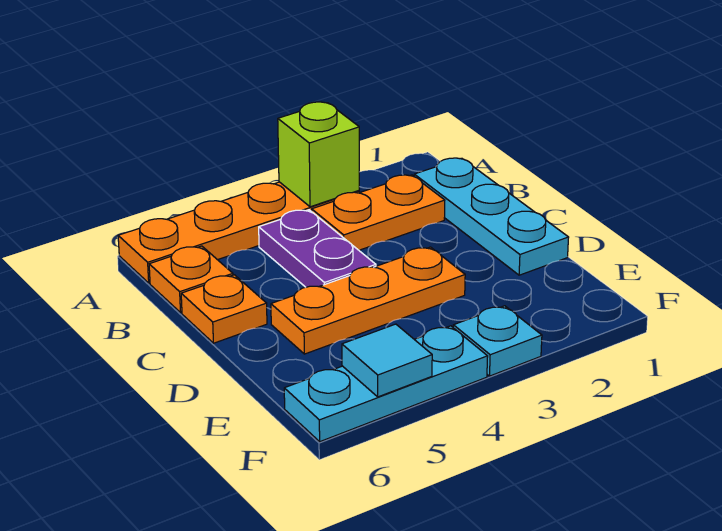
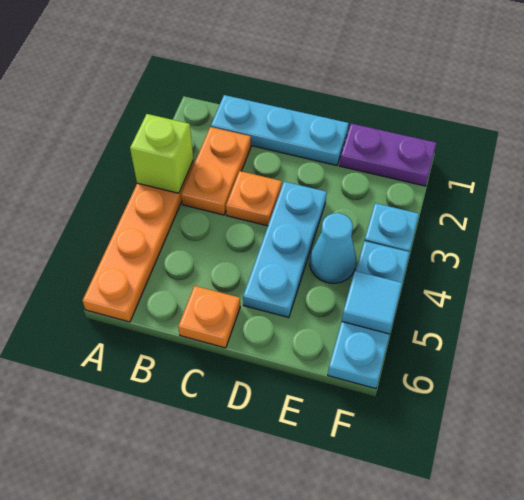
purple plate B4:C4 level 1 -> purple plate E1:F1 level 1
orange plate B6 level 1 -> orange plate C3 level 1
orange plate D3:D5 level 1 -> cyan plate D3:D5 level 1
none -> cyan cone E4 level 1

